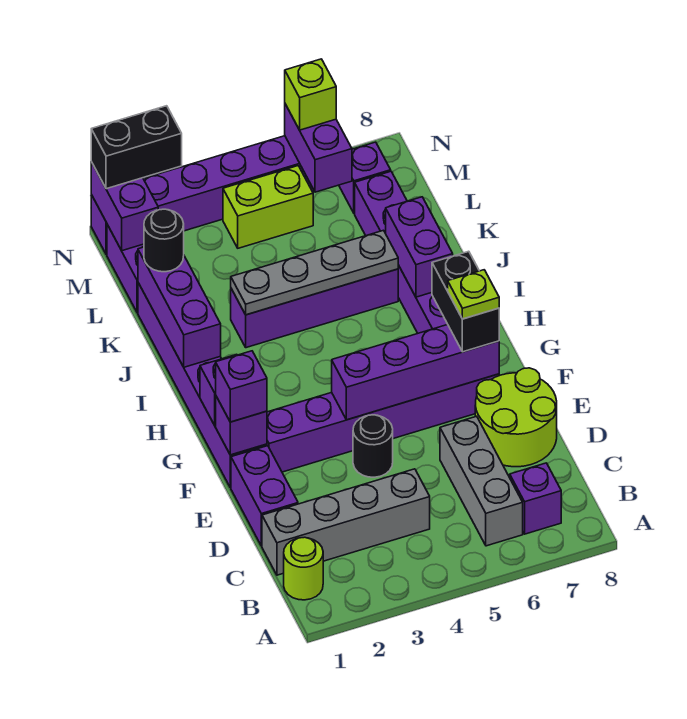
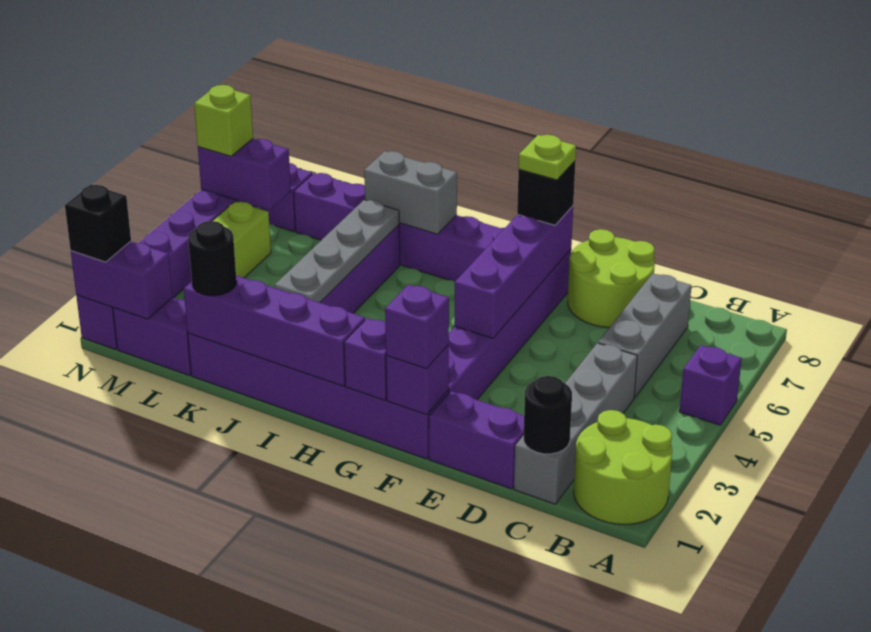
lime round brick B1 level 1 -> lime round brick A1:B2 level 1
grey brick B6:D6 level 1 -> grey brick C5:C7 level 1
purple brick B7 level 1 -> purple brick A5 level 1
black round brick E4 level 1 -> black round brick C1 level 2
black brick F7:G7 level 3 -> black brick F7 level 3
purple brick I1:K1 level 2 -> purple brick H1:K1 level 2
purple brick I7:J7 level 2 -> grey brick I7:J7 level 2
black brick N1:N2 level 3 -> black brick N1 level 3

